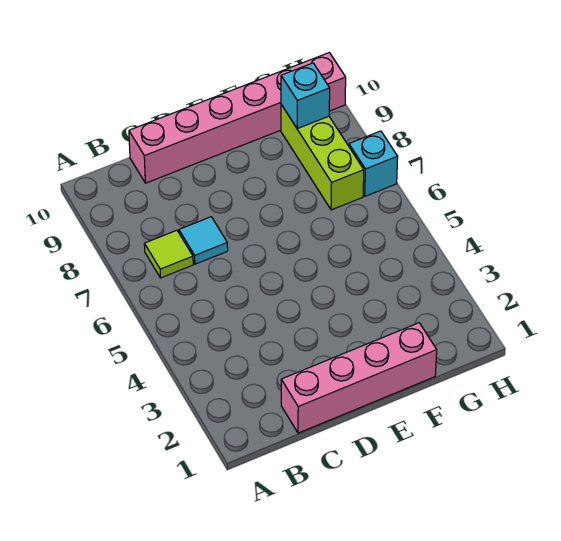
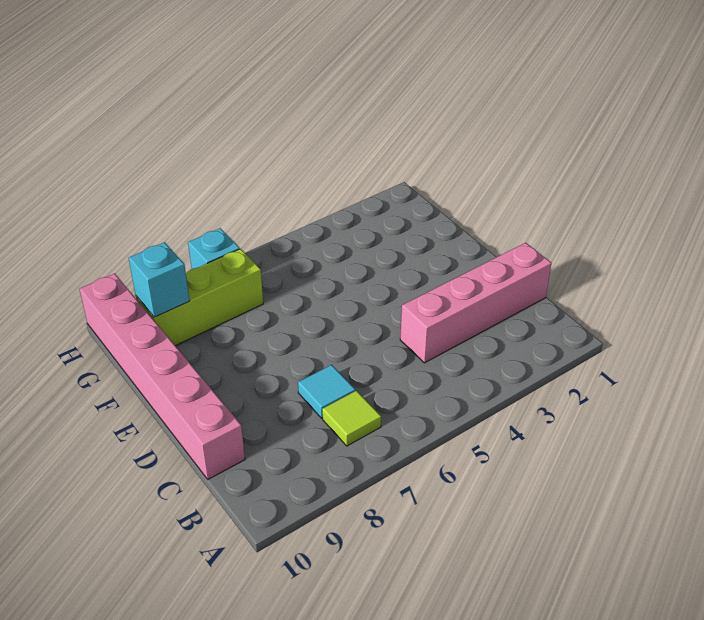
pink brick C1:F1 level 1 -> pink brick C1:C4 level 1

